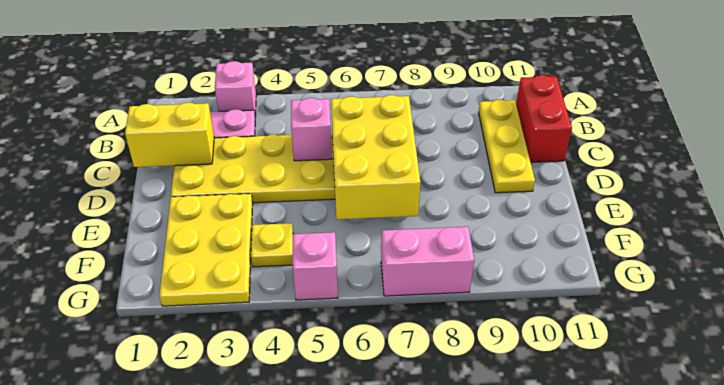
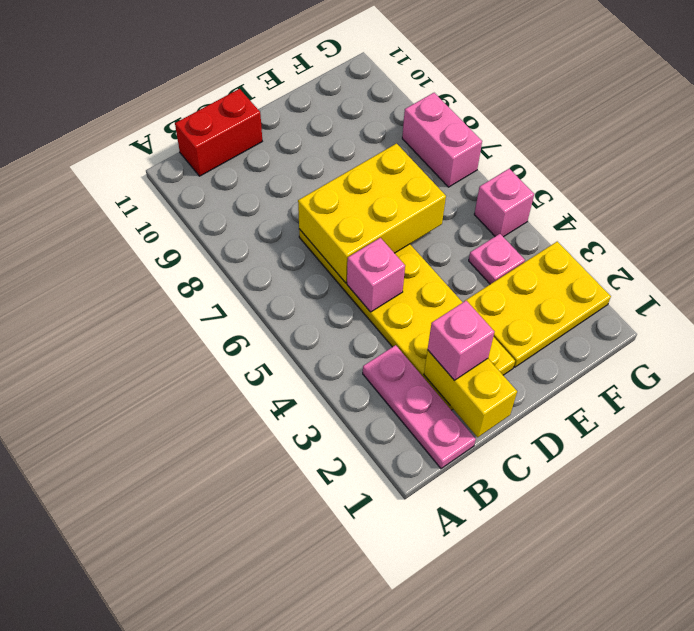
pink brick A3 level 1 -> pink brick C2 level 3
yellow plate B10:D10 level 1 -> none
yellow plate F4 level 1 -> pink plate F4 level 1

